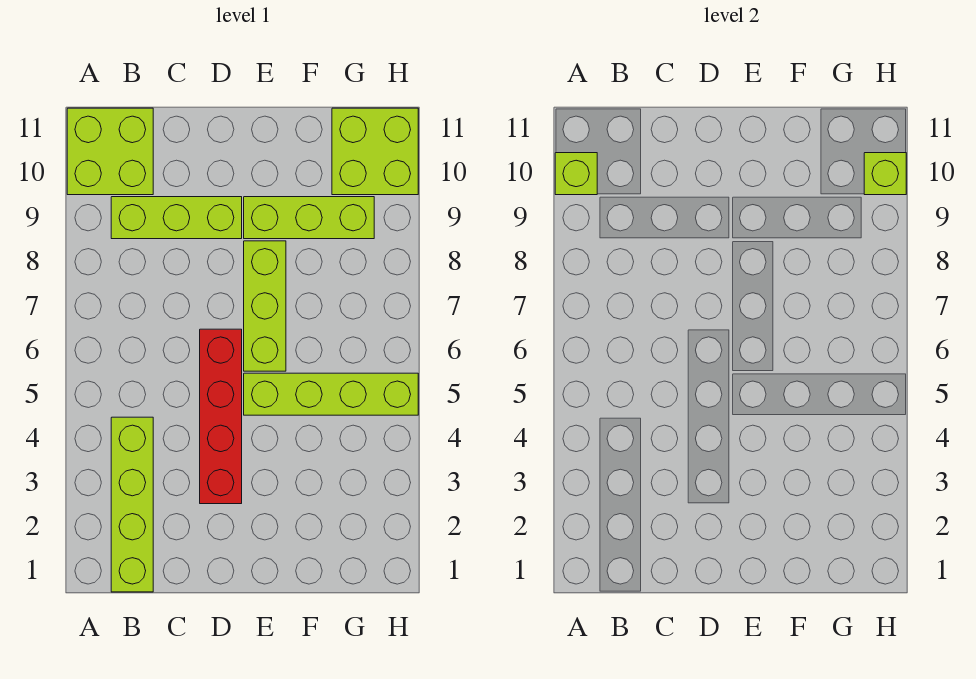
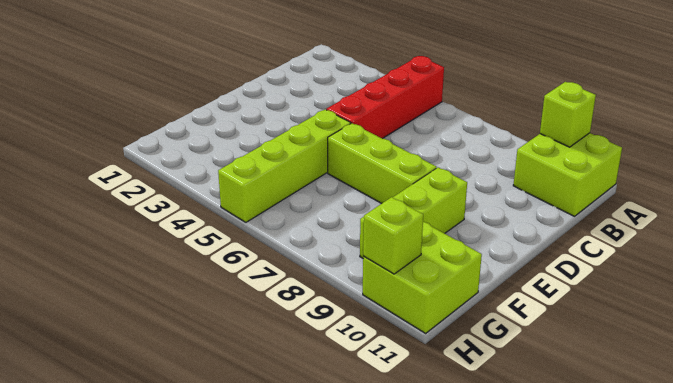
lime brick B1:B4 level 1 -> none
lime brick B9:D9 level 1 -> none
red brick D3:D6 level 1 -> red brick A5:D5 level 1

